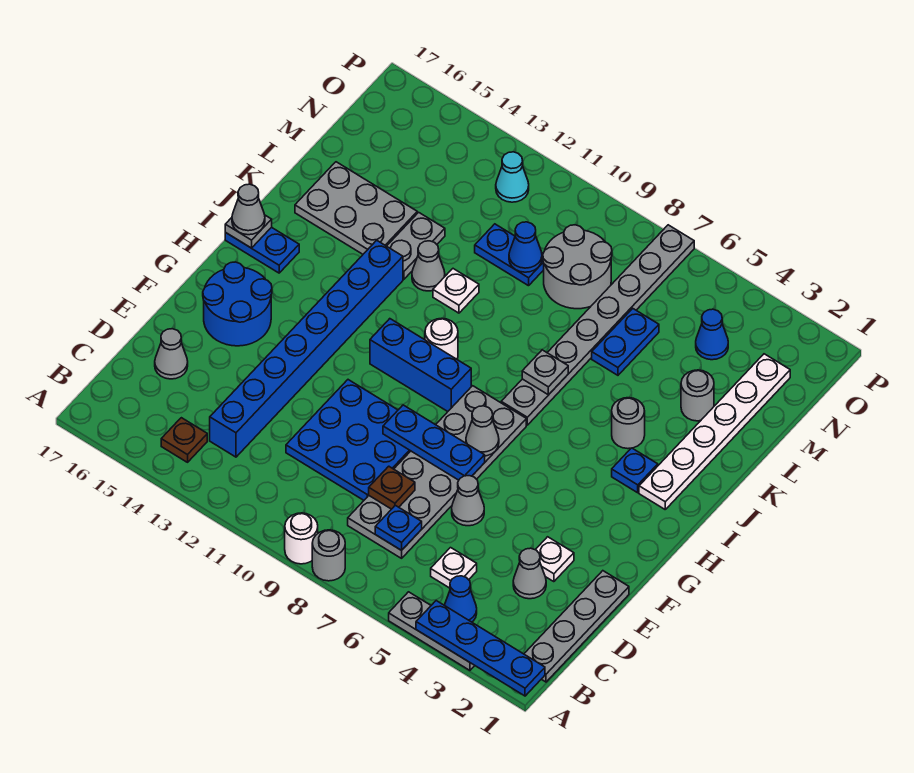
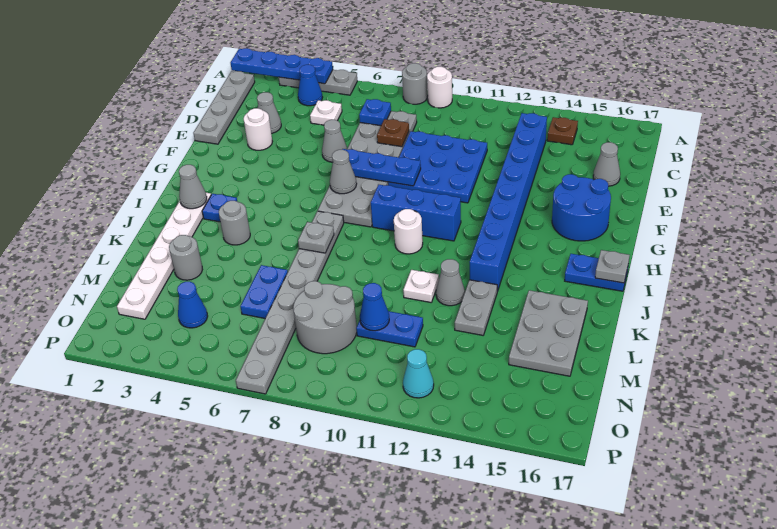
white plate E3 level 1 -> white round brick E3 level 1
grey cone I17 level 3 -> grey cone I2 level 2
grey plate K14:L16 level 1 -> grey plate K15:M16 level 1

